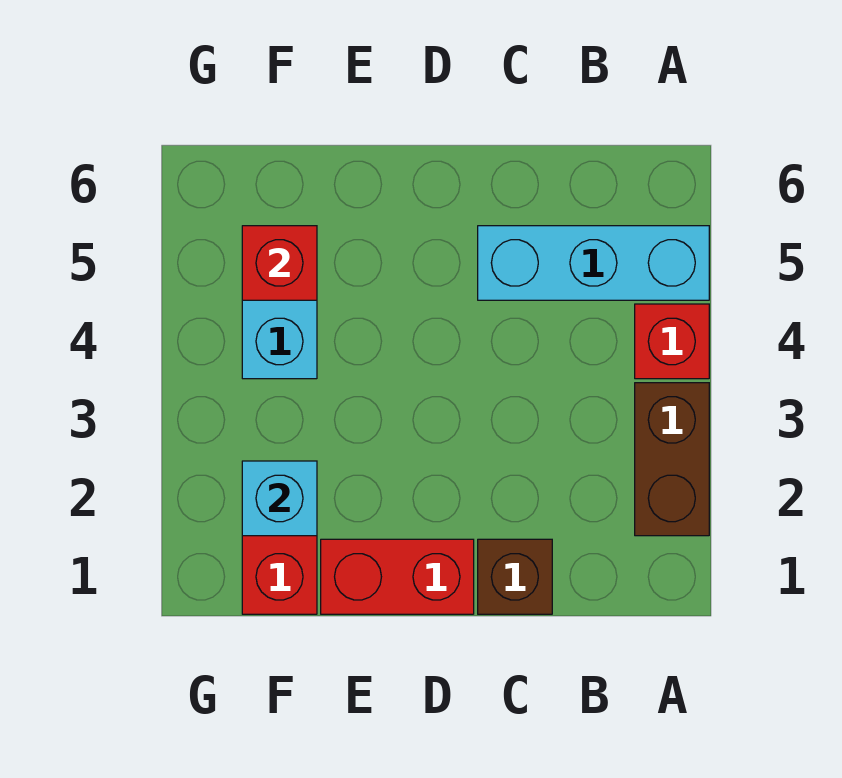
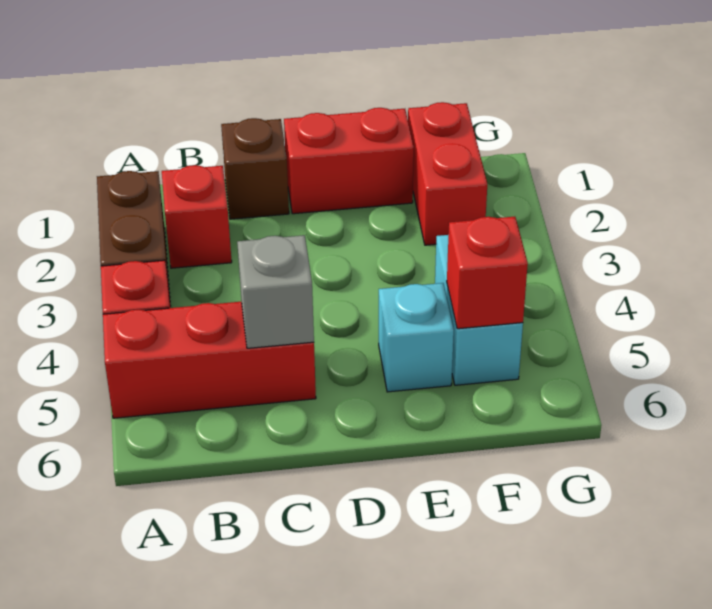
cyan brick A5:C5 level 1 -> red brick A5:C5 level 1
none -> red brick B2 level 1
none -> grey brick C5 level 2
cyan brick F2 level 2 -> cyan brick E5 level 1

